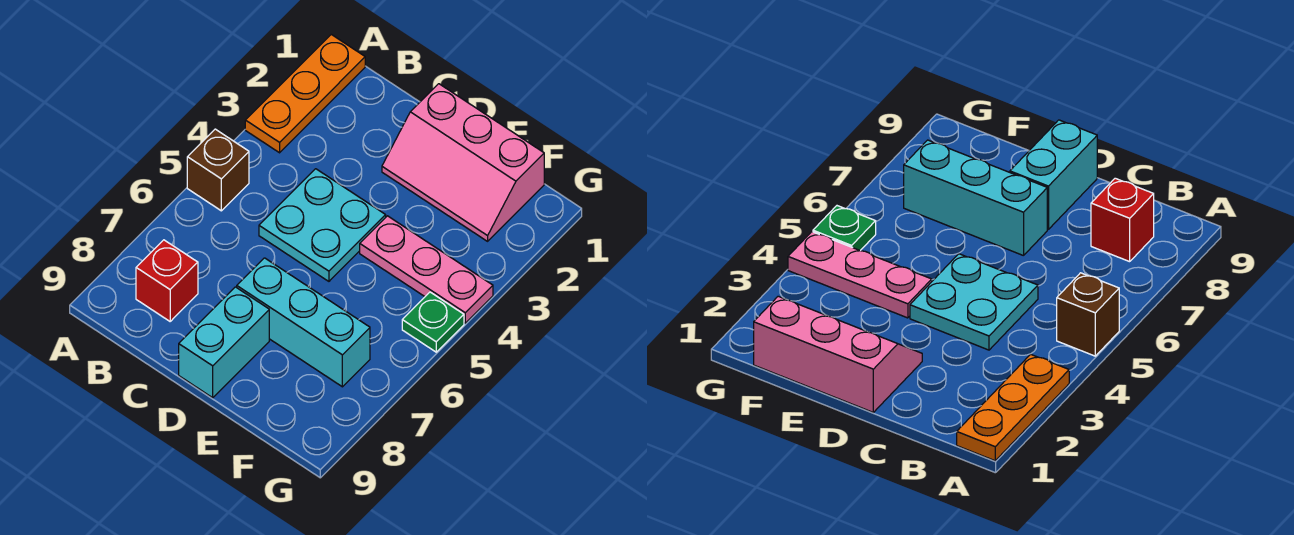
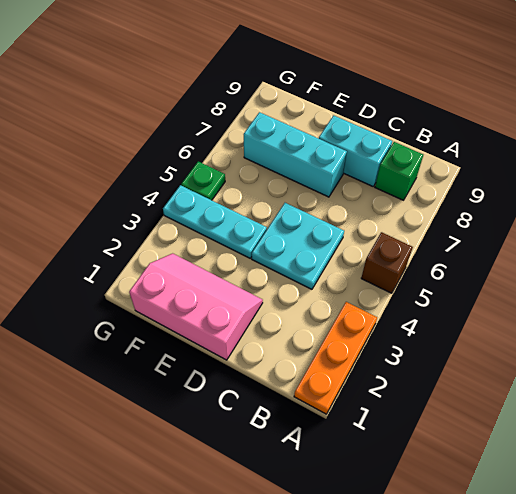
red brick B8 level 1 -> green brick B8 level 1
cyan brick D8:D9 level 1 -> cyan brick C8:D8 level 1
pink plate E4:G4 level 1 -> cyan plate E4:G4 level 1

